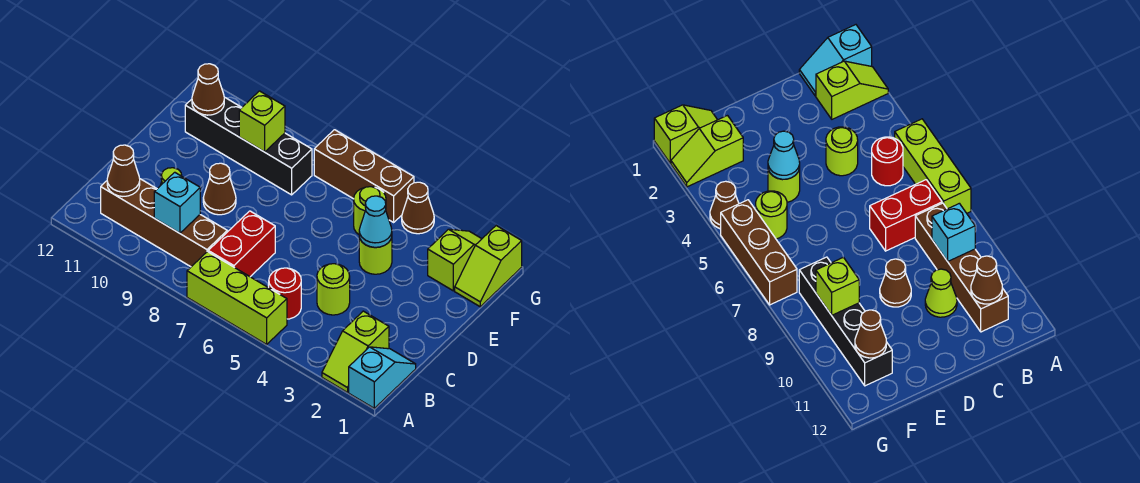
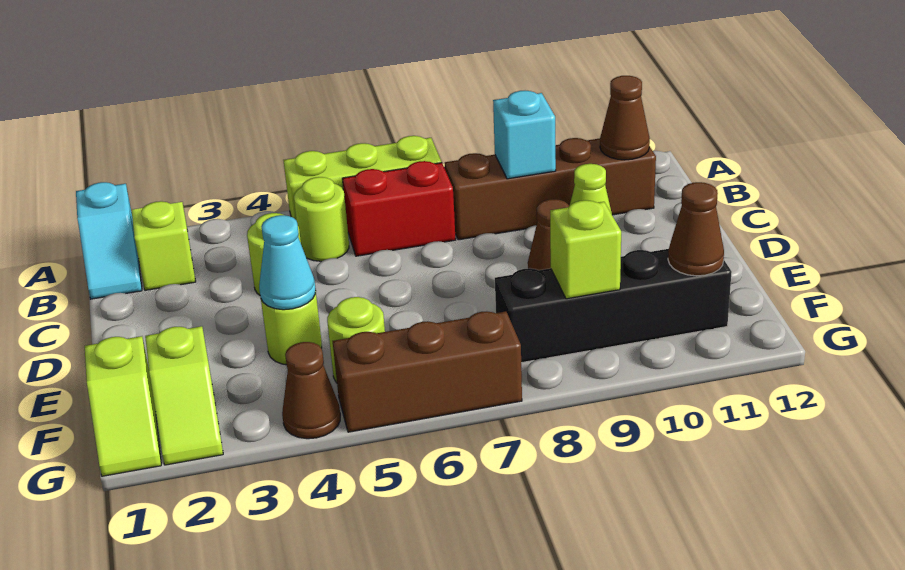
red round brick B5 level 1 -> lime round brick B5 level 1
red brick B7:C7 level 1 -> red brick B6:B7 level 1
lime slope F1:G1 level 1 top G -> lime slope F1:G1 level 1 top F

